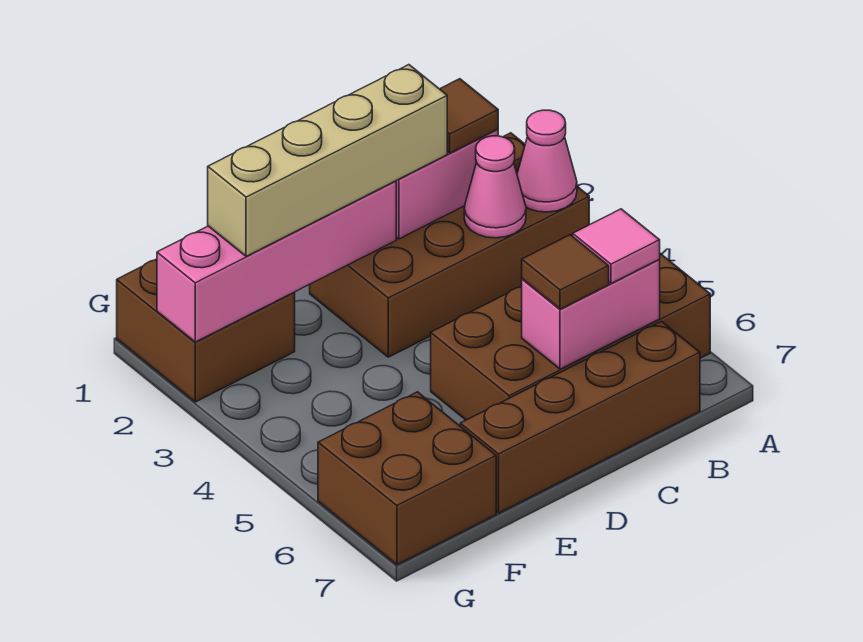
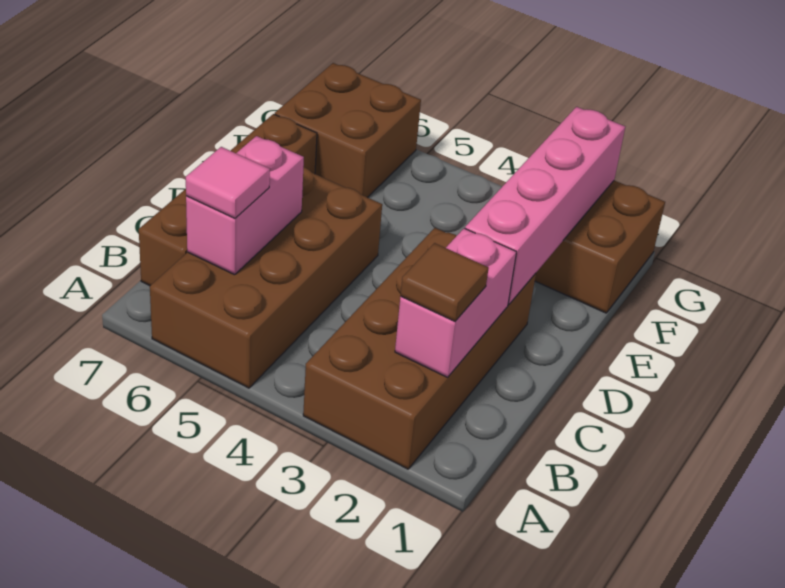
pink cone A3 level 2 -> none
pink cone B3 level 2 -> none
tan brick C2:F2 level 3 -> none
brown tile C6 level 3 -> none

